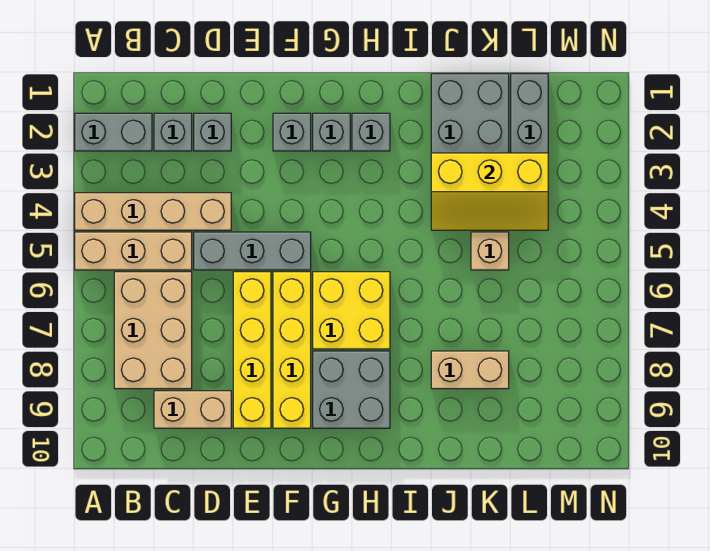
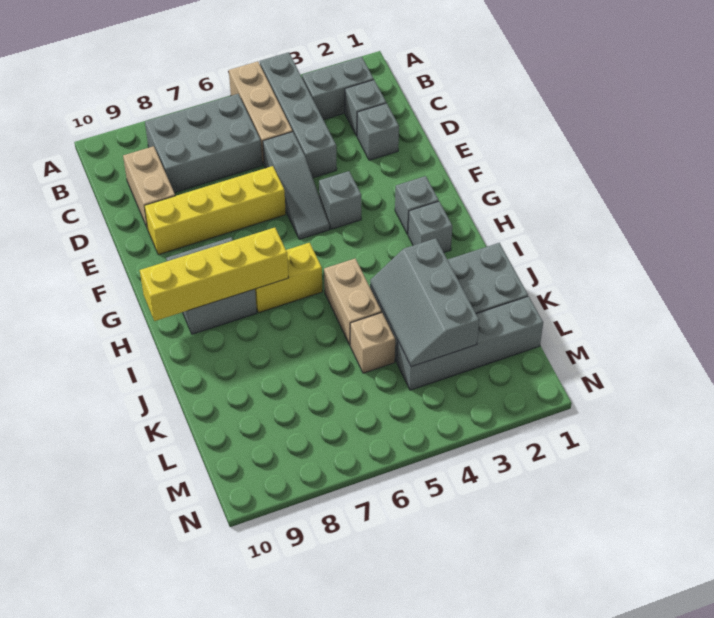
grey brick A2:B2 level 1 -> grey brick B2:B3 level 1
tan brick A4:D4 level 1 -> grey brick A4:D4 level 1
tan brick B6:C8 level 1 -> grey brick B6:C8 level 1
grey brick D5:F5 level 1 -> grey slope D5:F5 level 1 top D
grey brick F2 level 1 -> grey brick F4 level 1
yellow brick F6:F9 level 1 -> yellow brick H7:H10 level 2
yellow brick G6:H7 level 1 -> yellow brick H6:H7 level 1
yellow slope J3:L4 level 2 top 3 -> grey slope J3:L4 level 2 top 3
tan brick J8:K8 level 1 -> tan brick I5:J5 level 1

